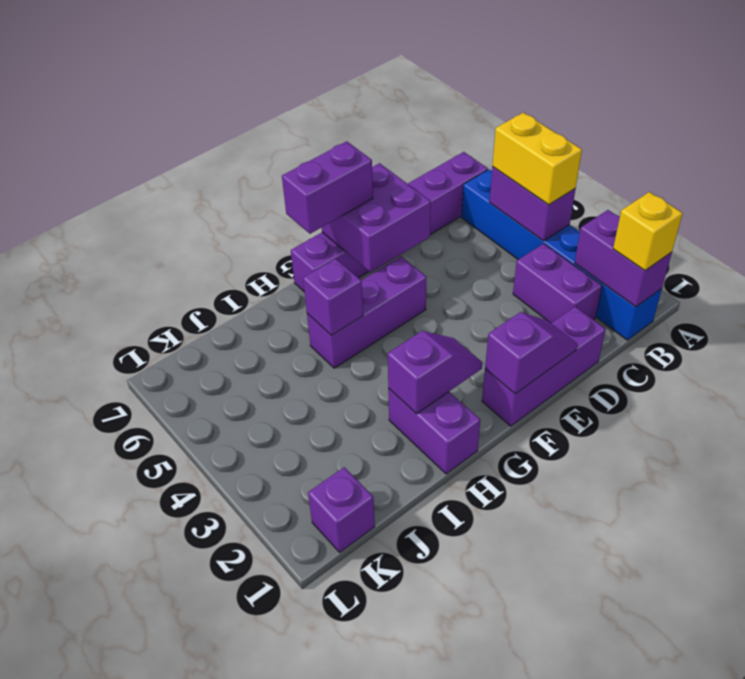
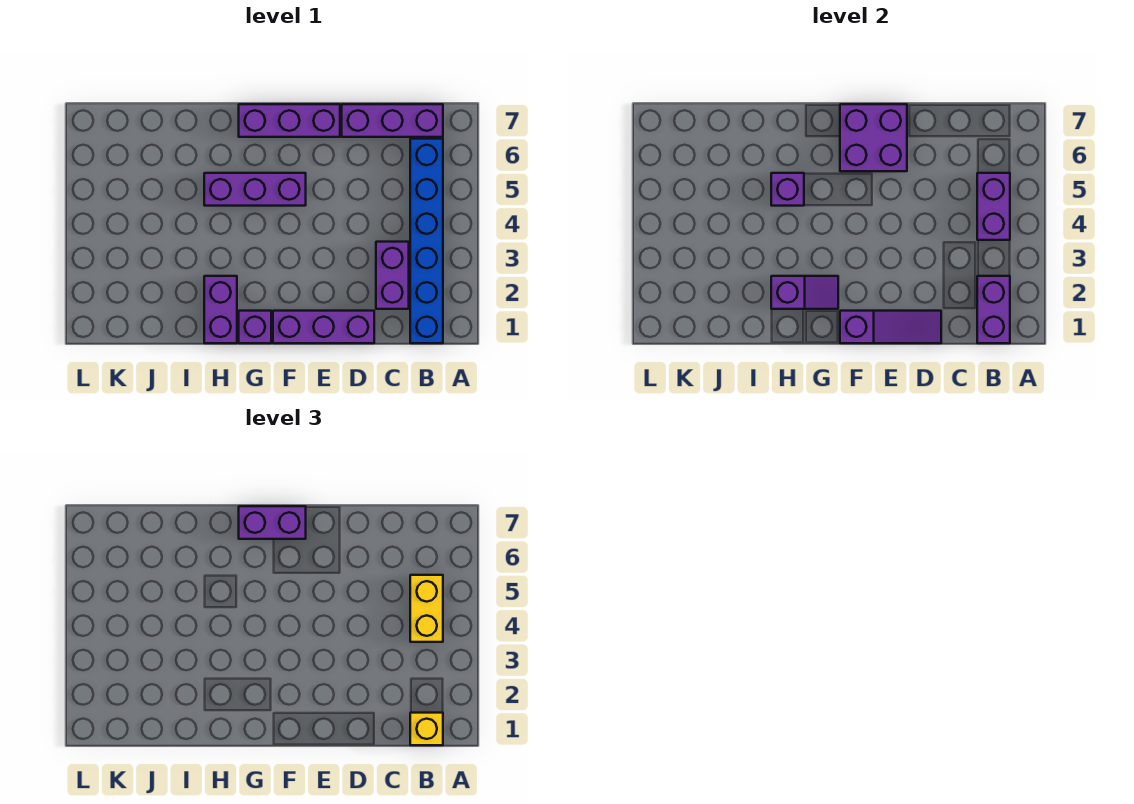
purple slope E1:F1 level 2 top F -> purple slope D1:F1 level 2 top F
purple brick K1 level 1 -> purple brick G1 level 1

